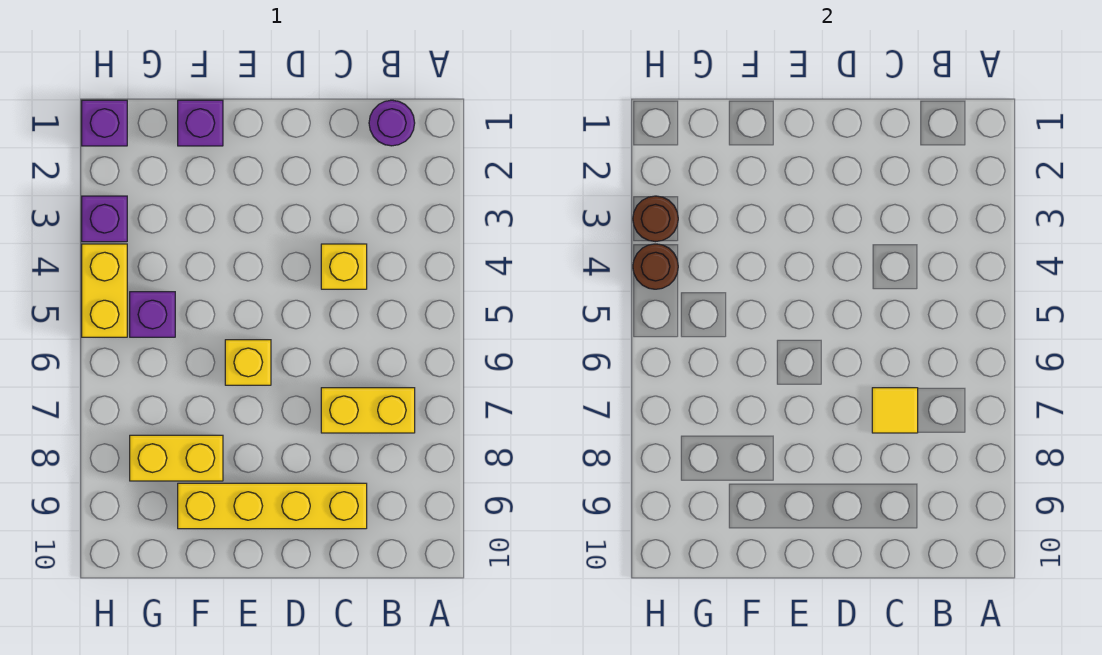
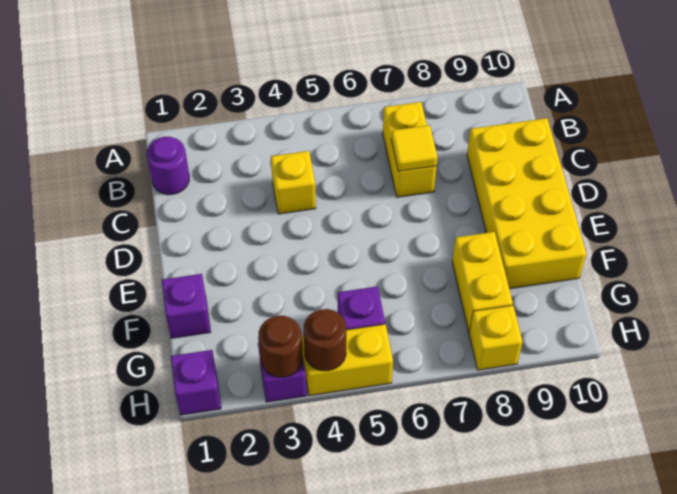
yellow brick C9:F9 level 1 -> yellow brick C9:F10 level 1
yellow brick E6 level 1 -> yellow brick H8 level 1

